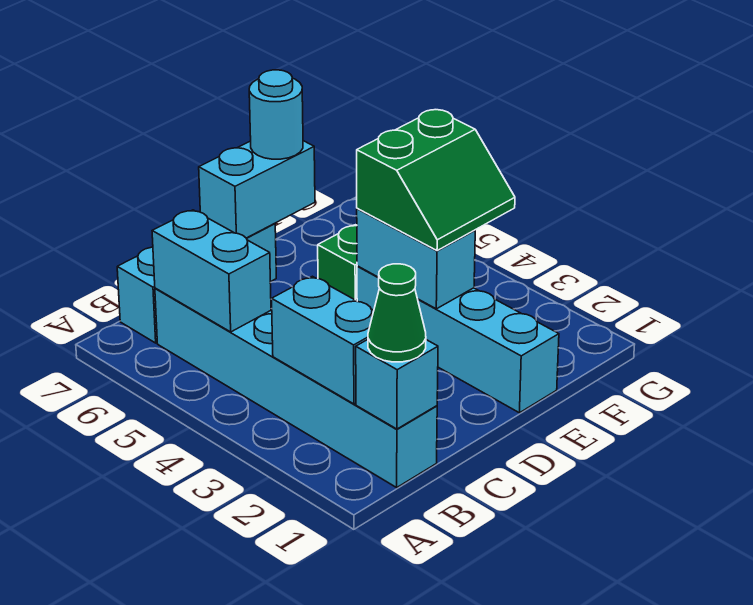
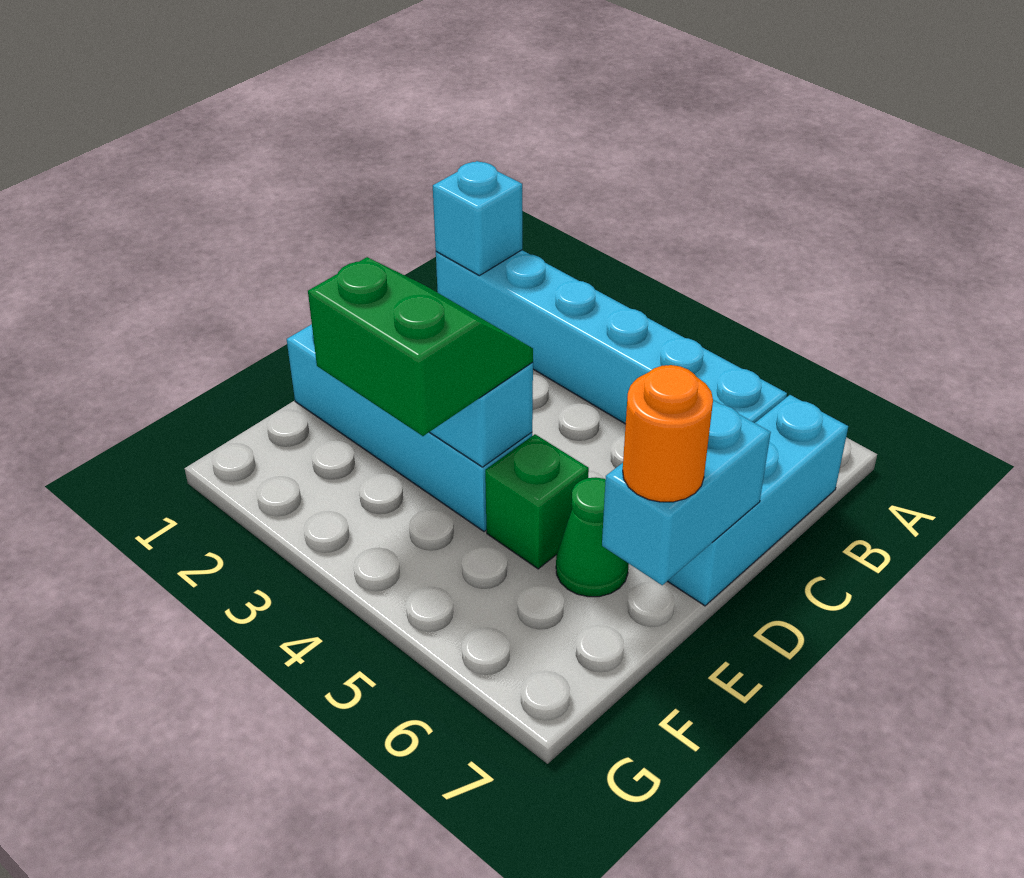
green cone B1 level 3 -> green cone E6 level 1
cyan brick B2:B3 level 2 -> none
cyan brick B5:B6 level 2 -> none
green slope E3:F4 level 3 top 4 -> green slope E3:F4 level 3 top F
cyan round brick E7 level 3 -> orange round brick E7 level 3

